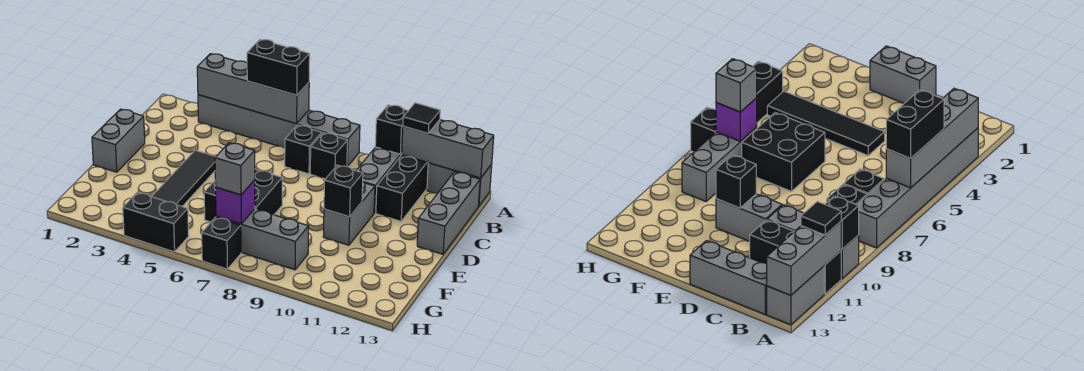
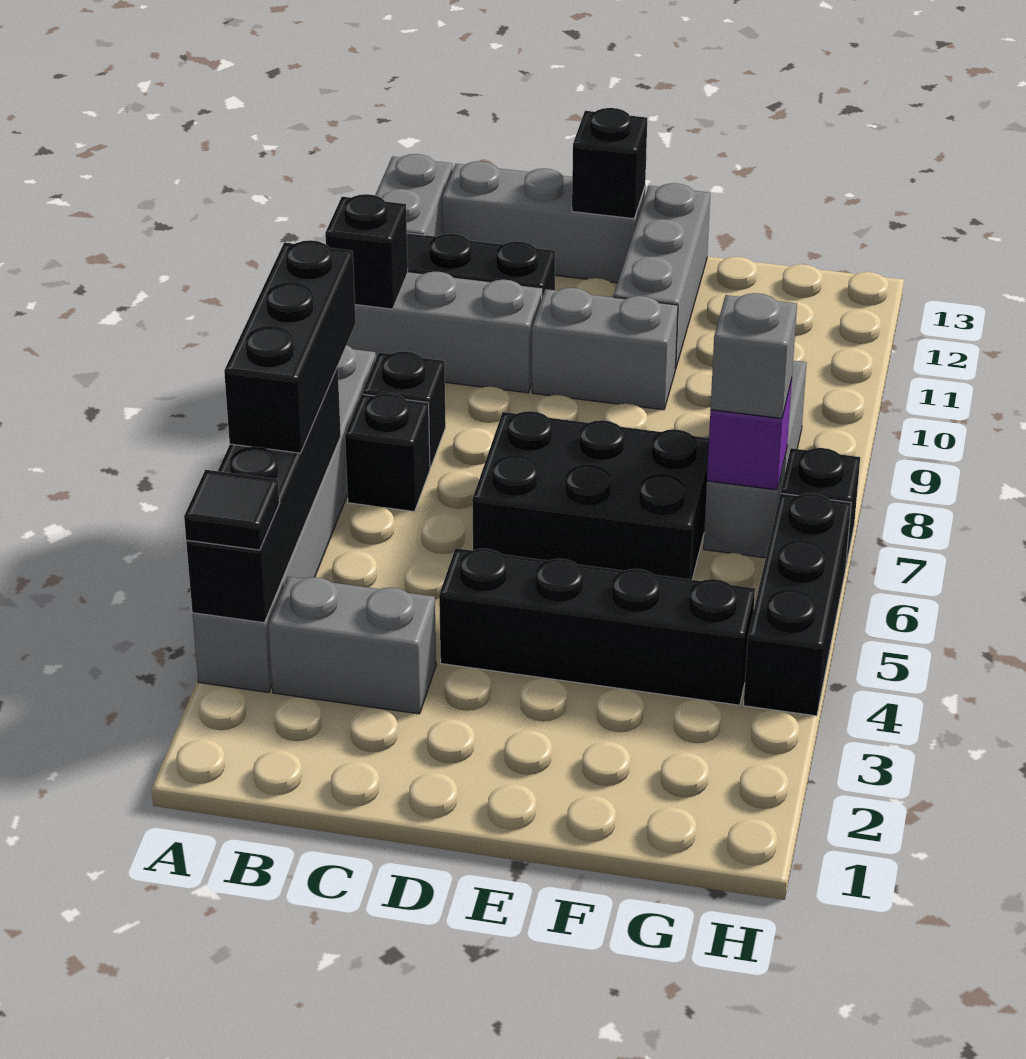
grey brick A3:A6 level 2 -> black brick A3:A6 level 2
black brick A5:A6 level 3 -> black brick A5:A7 level 3
grey brick A11:A13 level 2 -> grey brick E11:E13 level 1
black tile A11 level 3 -> black tile A3 level 3
grey brick D1:E1 level 1 -> grey brick B3:C3 level 1
black tile D4:G4 level 1 -> black brick D4:G4 level 1
black brick E6:F7 level 1 -> black brick D6:F7 level 1
black brick E10 level 2 -> black brick D13 level 2
black brick H4:H5 level 1 -> black brick H4:H6 level 1

